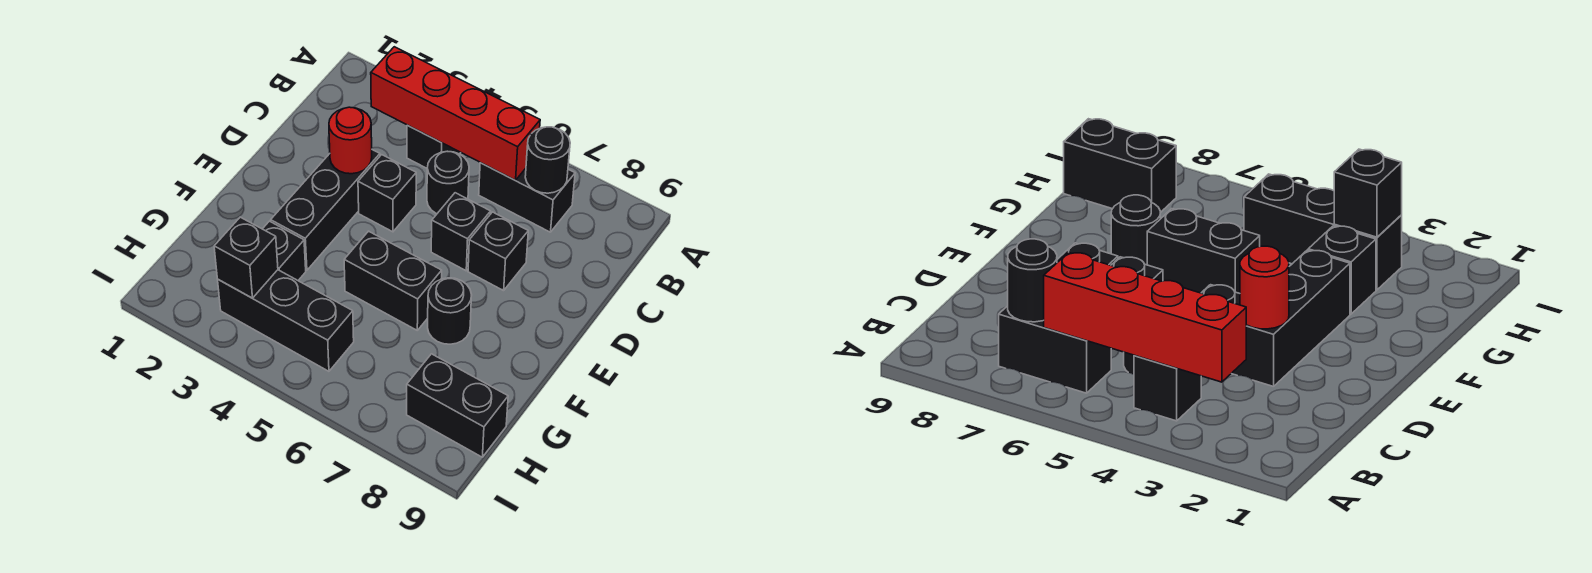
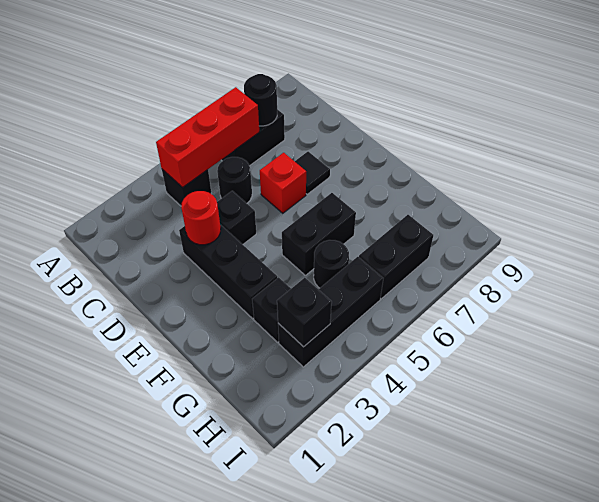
red brick B3:B6 level 2 -> red brick B4:B6 level 2
black brick D6 level 1 -> red brick D6 level 1
black brick D7 level 1 -> black tile D7 level 1
black round brick F7 level 1 -> black round brick G5 level 1
black brick H8:H9 level 1 -> black brick H6:H7 level 1

